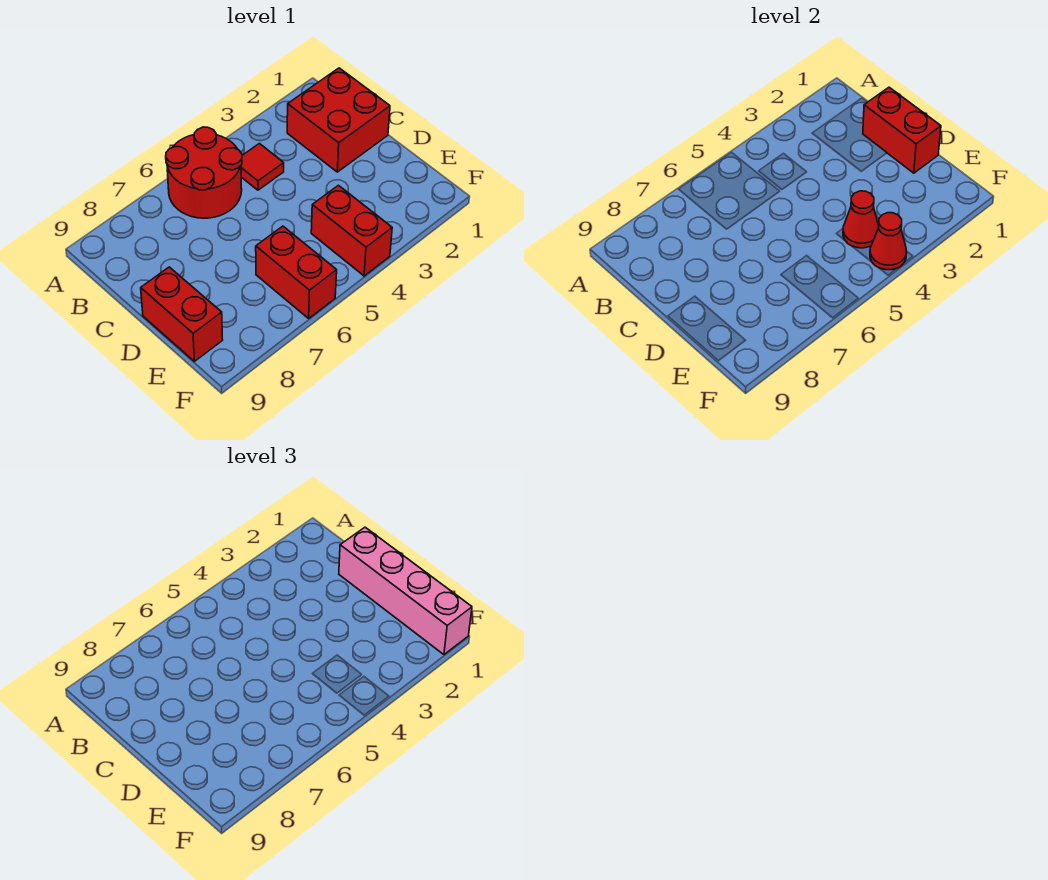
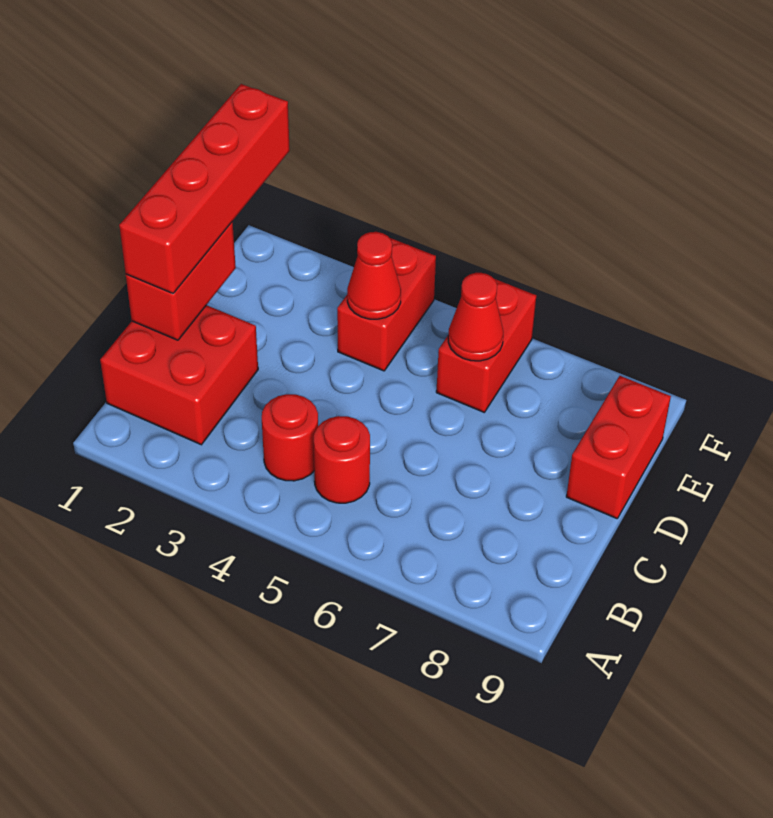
red round brick A5:B6 level 1 -> red round brick B5 level 1
red tile B4 level 1 -> red round brick B4 level 1
pink brick C1:F1 level 3 -> red brick C1:F1 level 3
red cone F4 level 2 -> red cone E6 level 2

